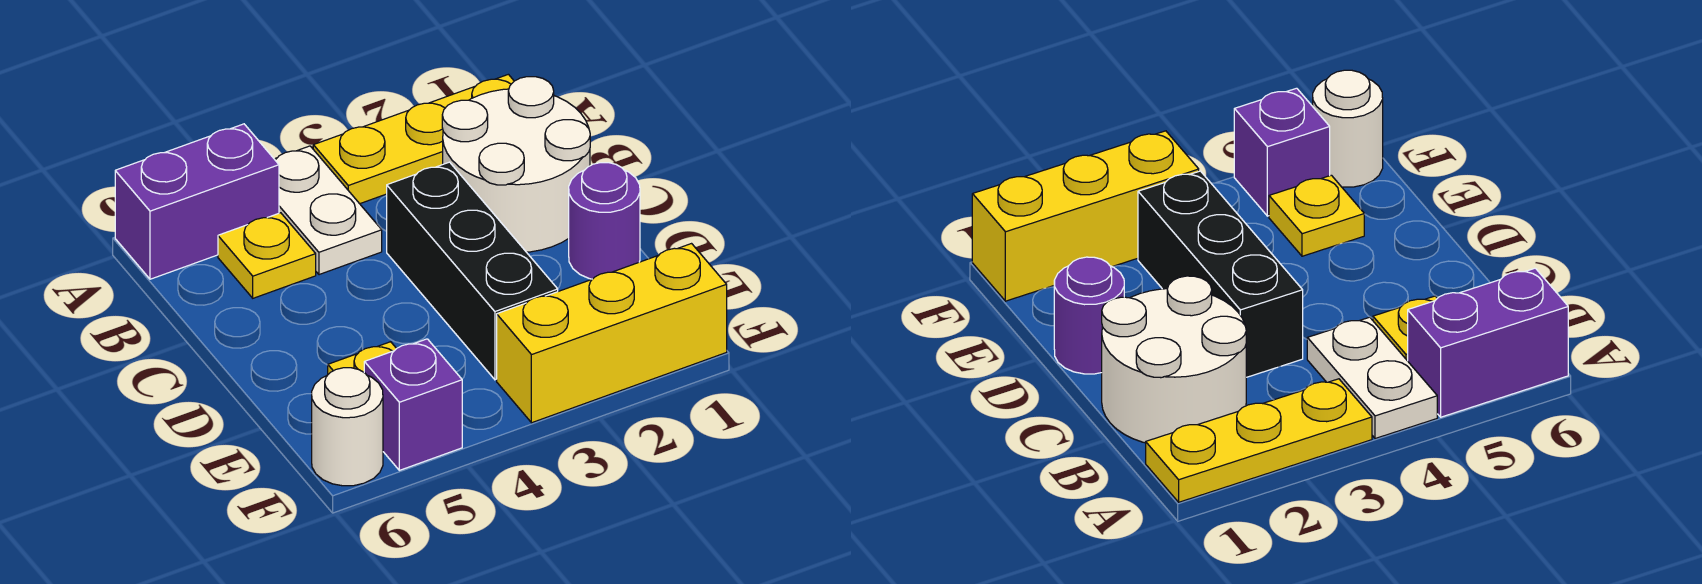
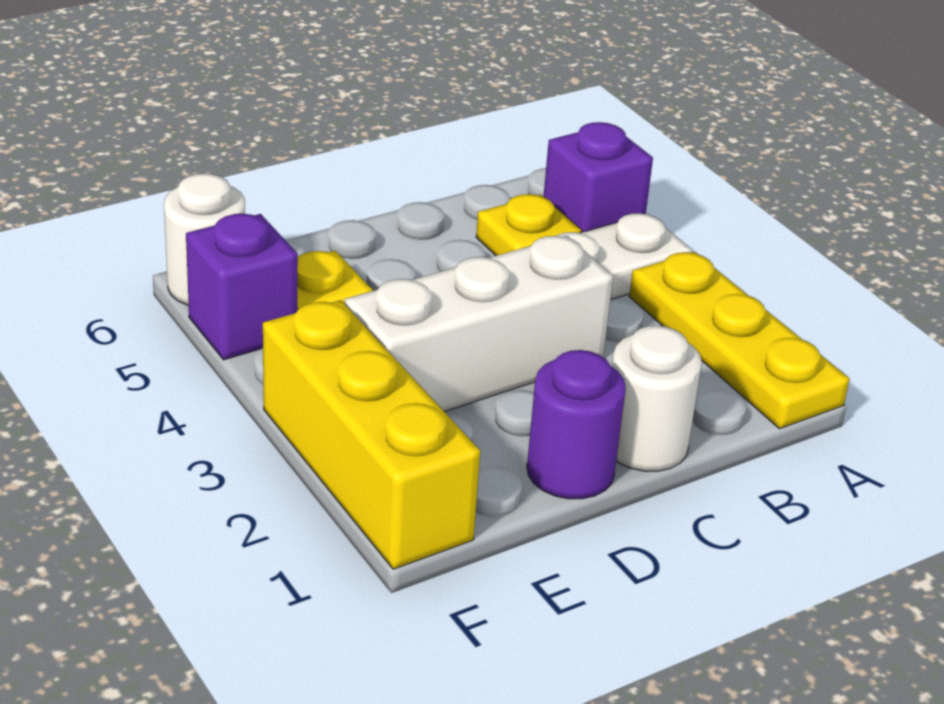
purple brick A5:A6 level 1 -> purple brick A5 level 1
white round brick B1:C2 level 1 -> white round brick C1 level 1
black brick C3:E3 level 1 -> white brick C3:E3 level 1

